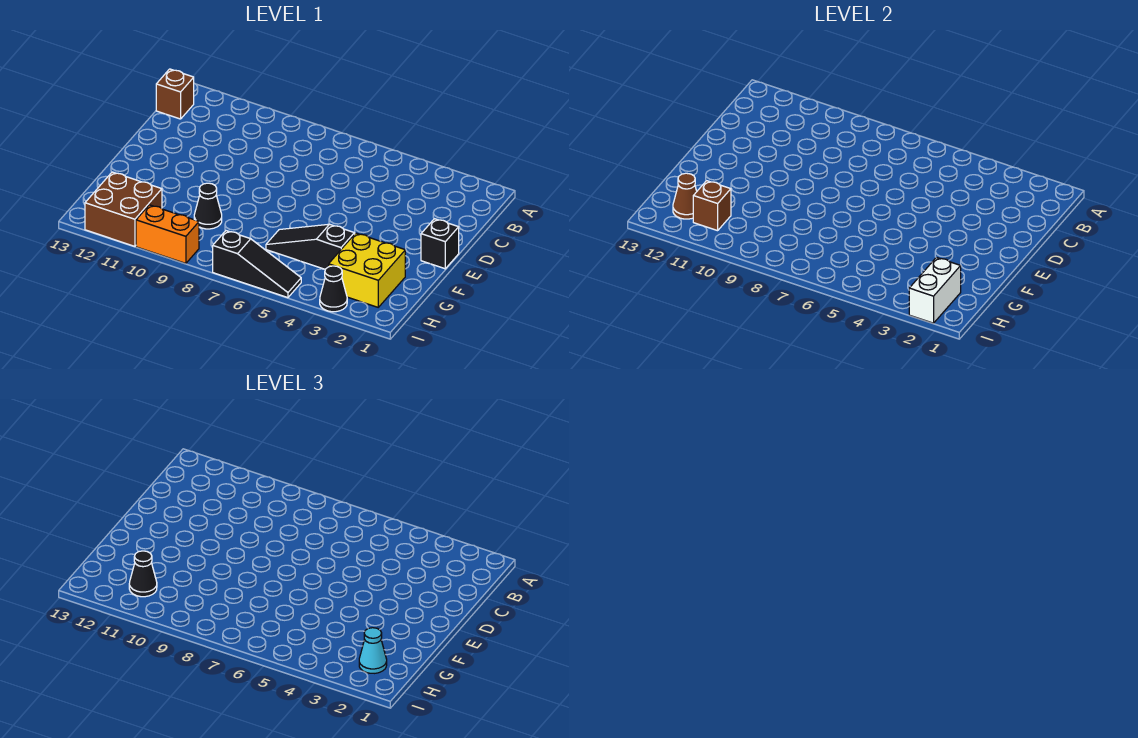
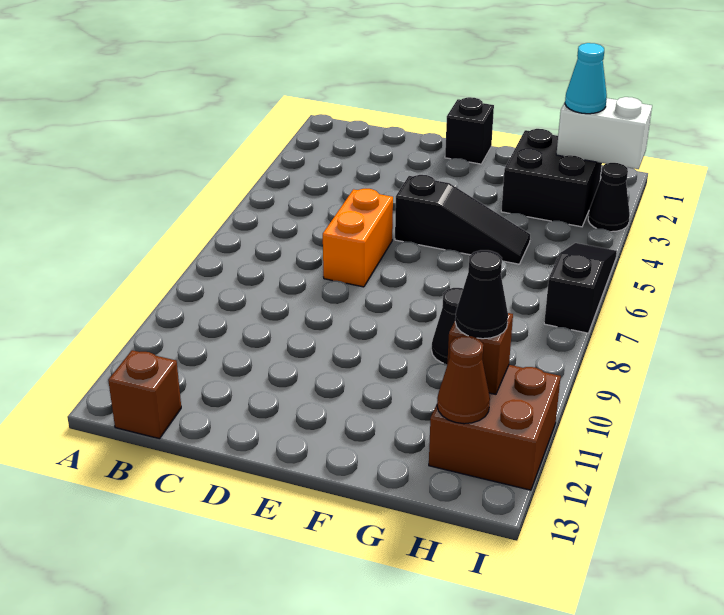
yellow brick G2:H3 level 1 -> black brick G2:H3 level 1
black slope G4:G6 level 1 top 4 -> black slope E5:G5 level 1 top E
orange brick I9:I10 level 1 -> orange brick D6:D7 level 1

